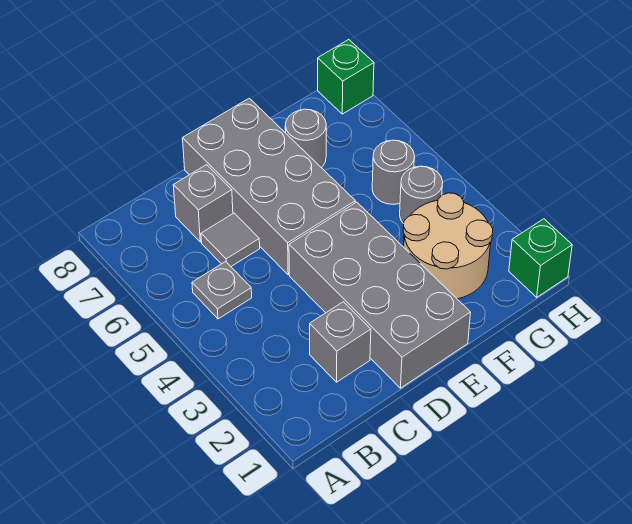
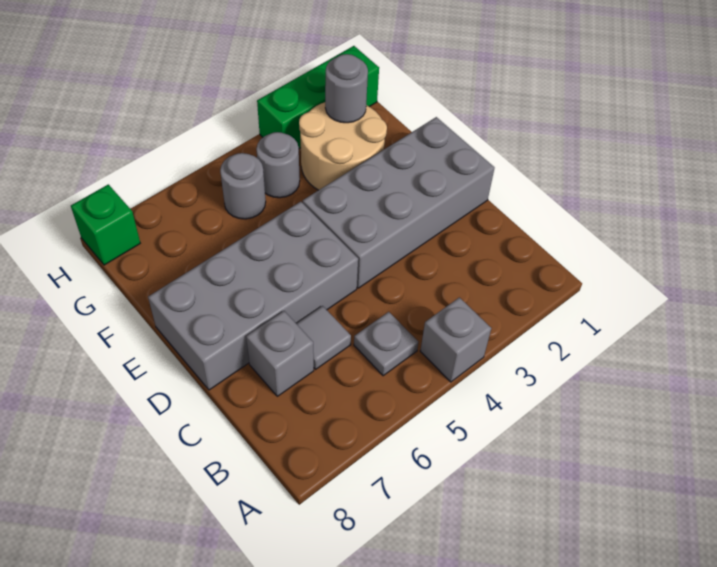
grey brick C2 level 1 -> grey brick A4 level 1
grey round brick F7 level 1 -> grey round brick G2 level 2
green brick H1 level 1 -> green brick H1:H3 level 1

